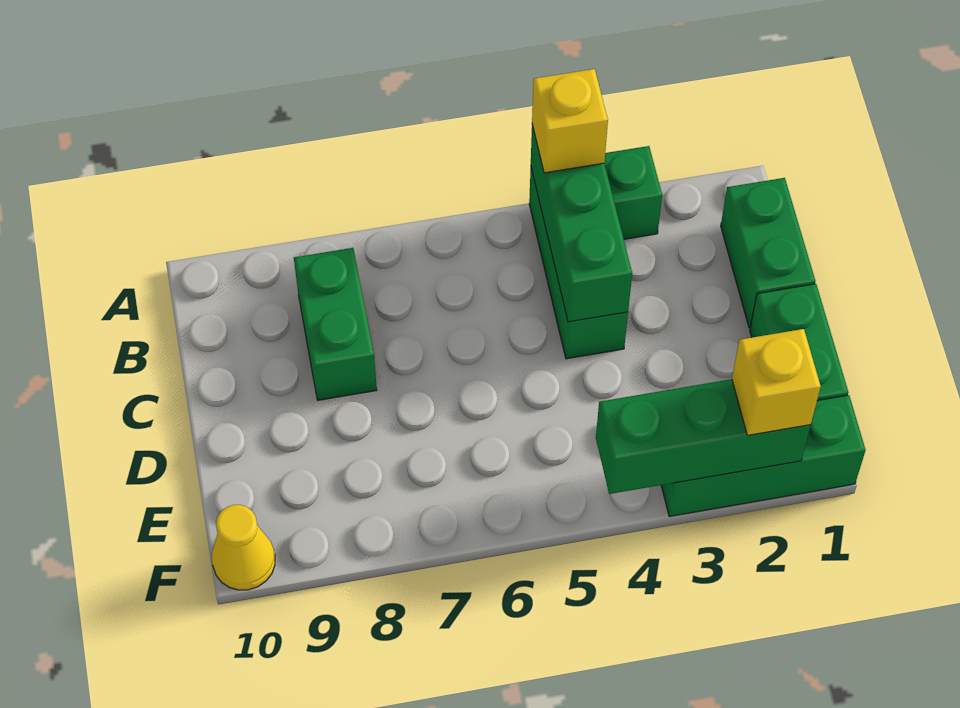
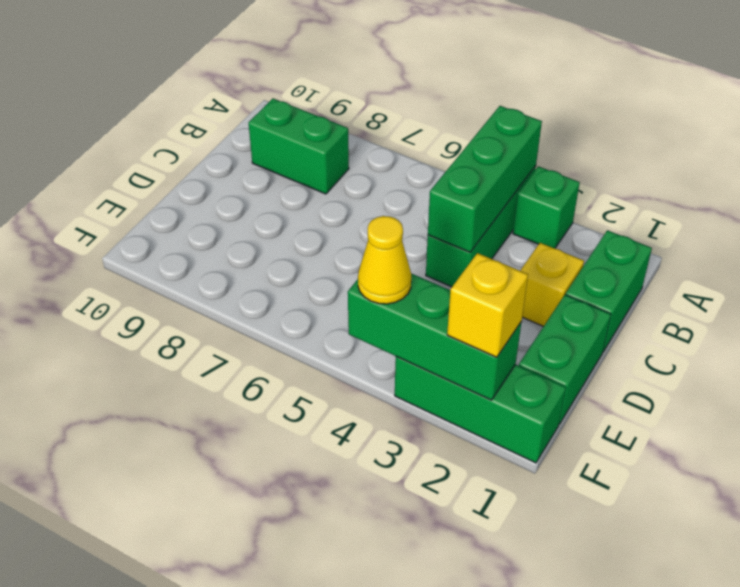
yellow brick A4 level 3 -> yellow brick C2 level 1
green brick B8:C8 level 1 -> green brick B8:B9 level 1
yellow cone F10 level 1 -> yellow cone F4 level 3

